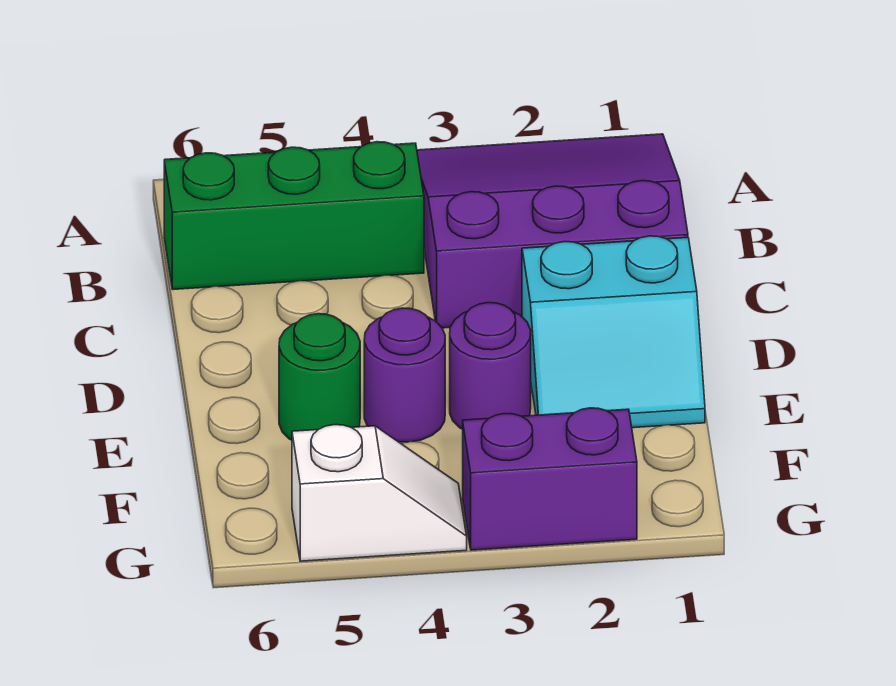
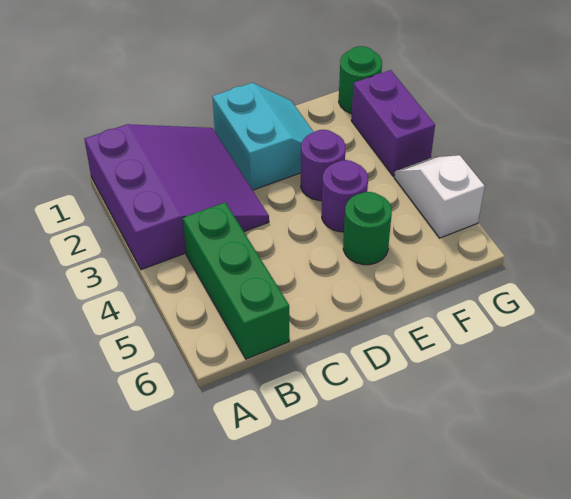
purple slope A1:C3 level 1 top C -> purple slope A1:C3 level 1 top A
none -> green round brick G1 level 1

